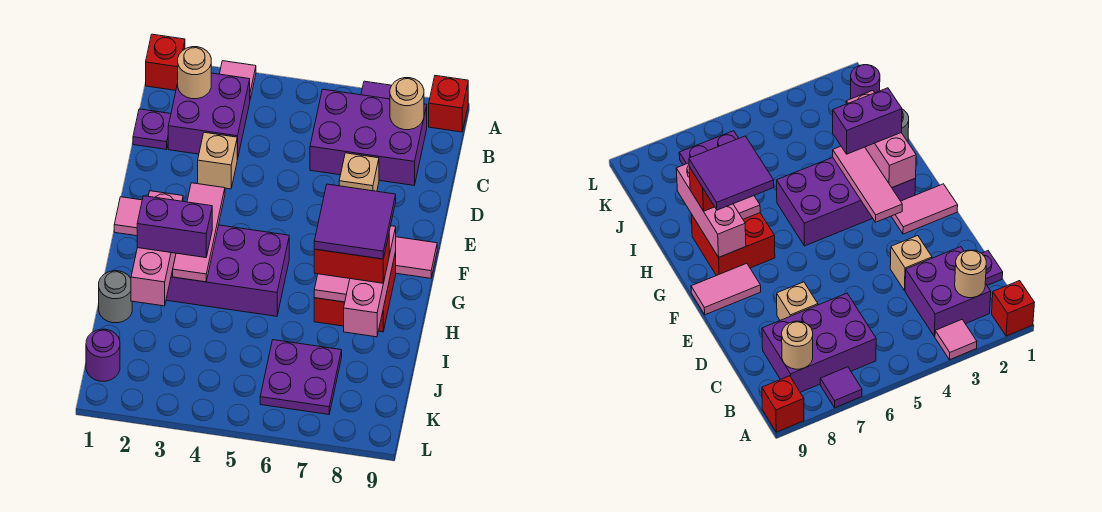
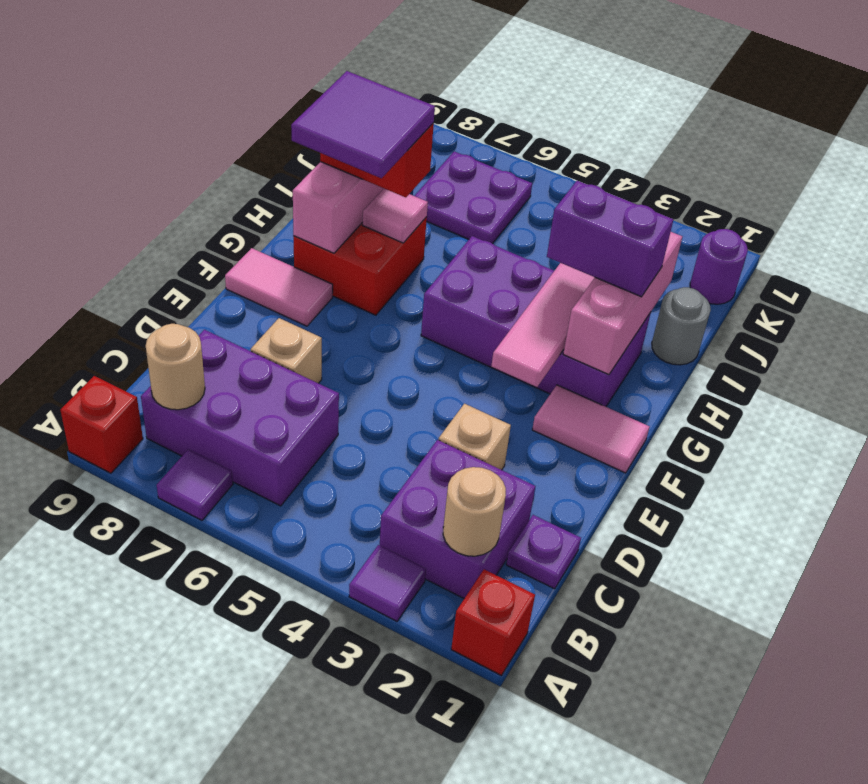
pink tile A3 level 1 -> purple tile A3 level 1

